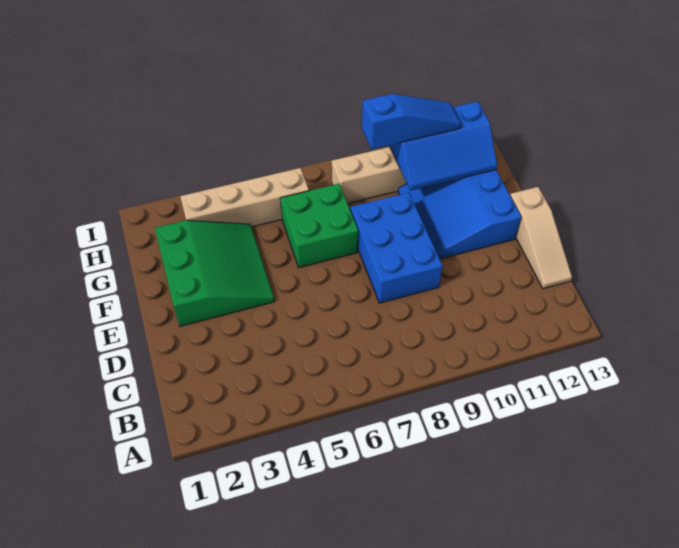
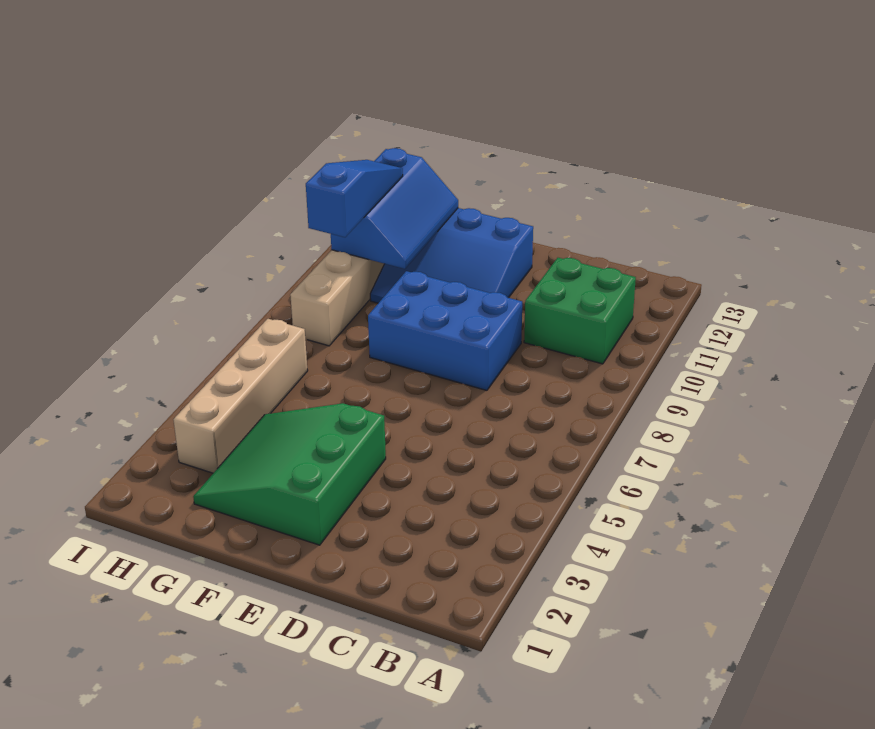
tan slope C13:E13 level 1 top E -> none
green slope E2:G4 level 1 top 2 -> green slope E2:G4 level 1 top E
green brick F6:G7 level 1 -> green brick B10:C11 level 1

